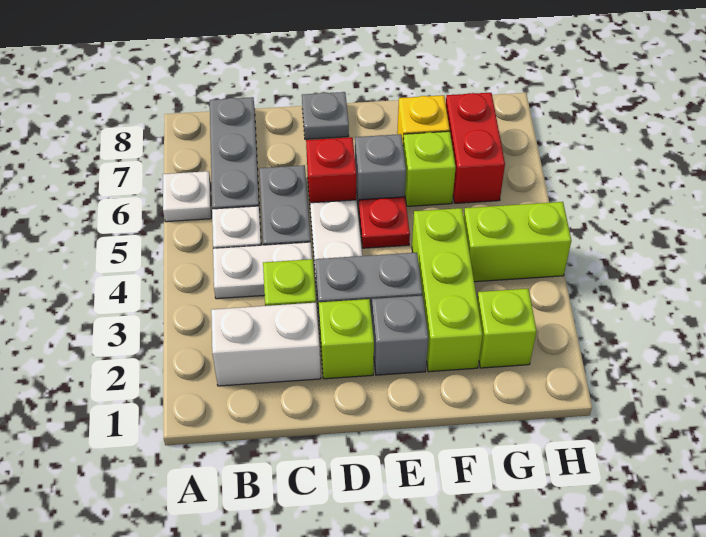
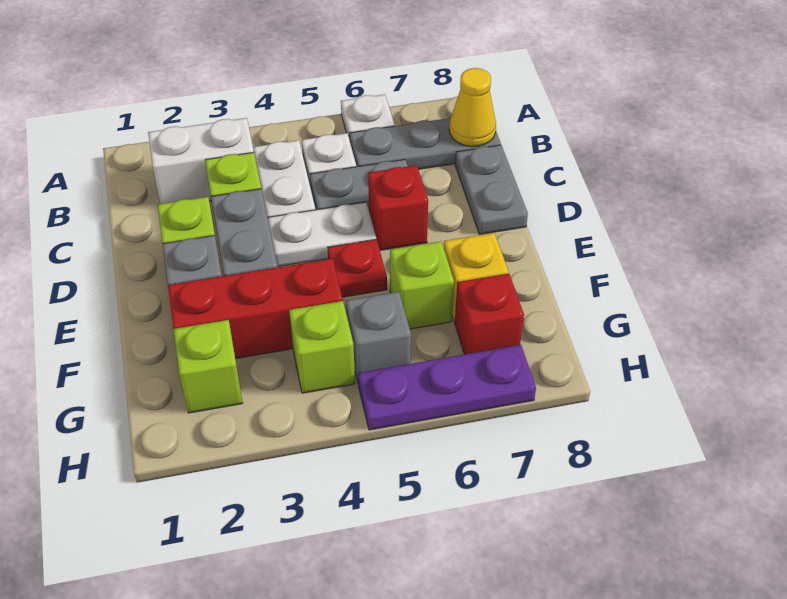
white brick B2:C2 level 1 -> white brick B2:B3 level 1
none -> yellow cone B8 level 2
grey plate D8 level 1 -> grey plate C8:D8 level 1
grey brick E6 level 1 -> grey brick G5 level 1
lime brick F2:F4 level 1 -> red brick F2:F4 level 1
lime brick G4:H4 level 1 -> lime brick G4 level 1
red brick G6:G7 level 1 -> red brick G7 level 1
none -> purple plate H5:H7 level 1

